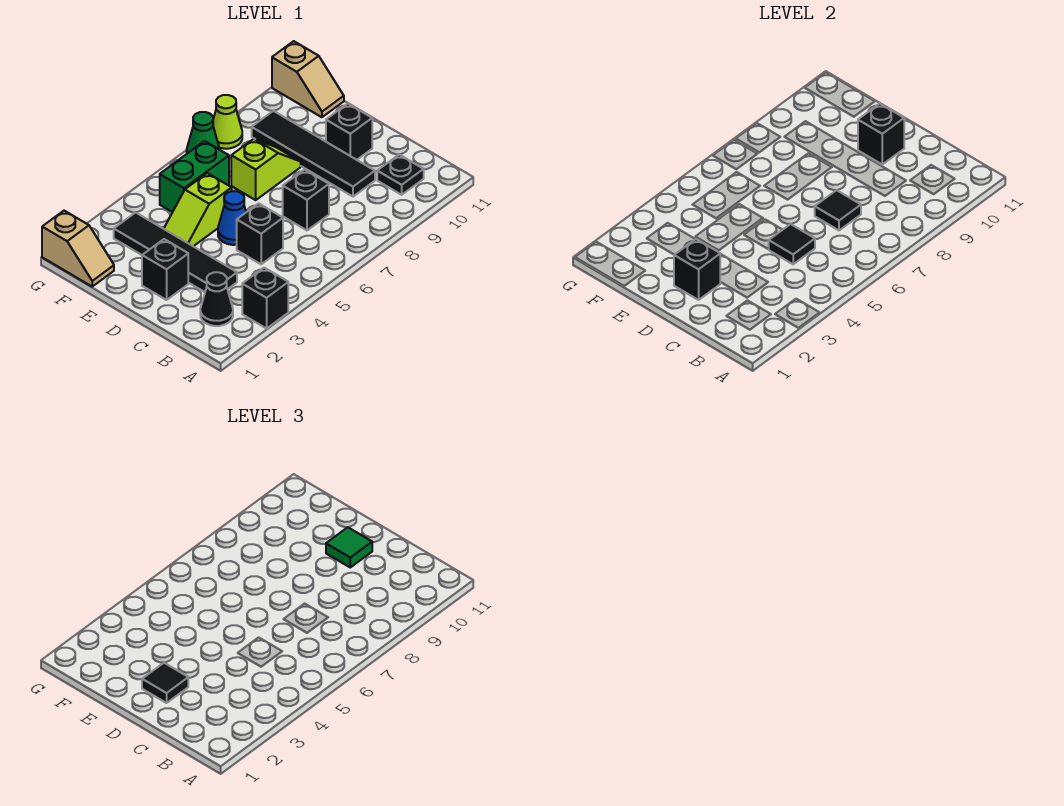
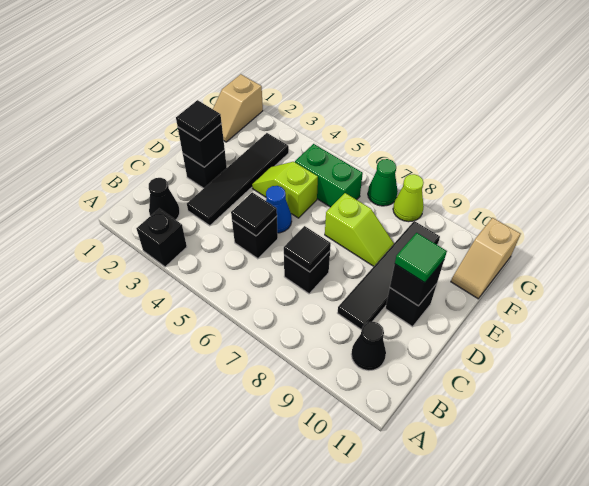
black plate B10 level 1 -> black cone B10 level 1

